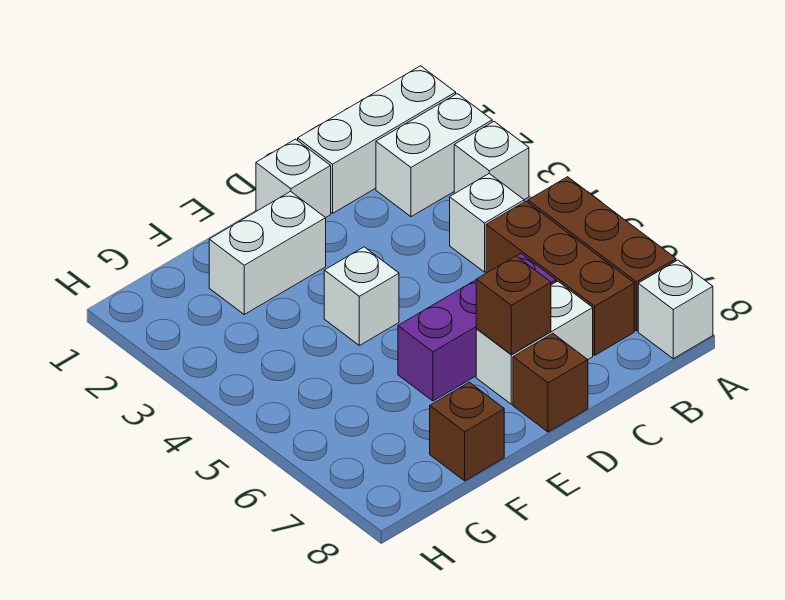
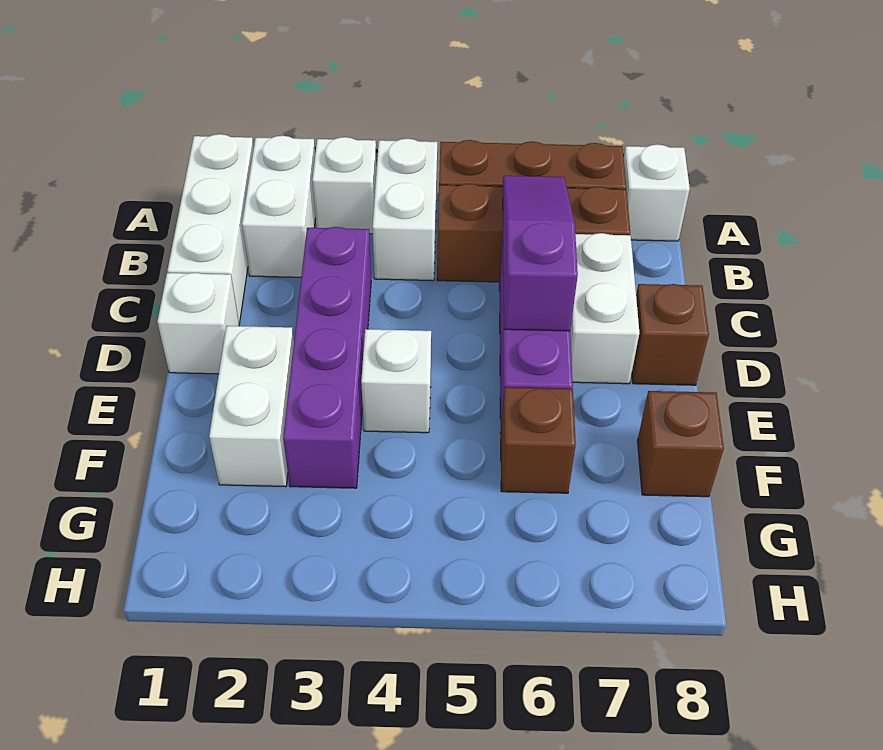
white brick B4 level 1 -> white brick A4:B4 level 1
none -> purple slope B6:D6 level 2 top D
none -> purple brick C3:F3 level 1
brown brick D7 level 2 -> brown brick F6 level 1

